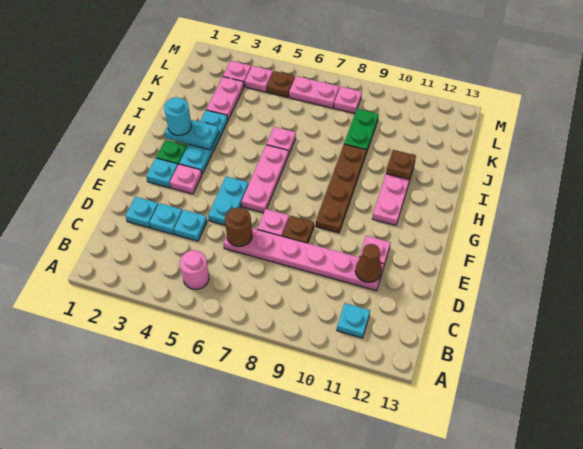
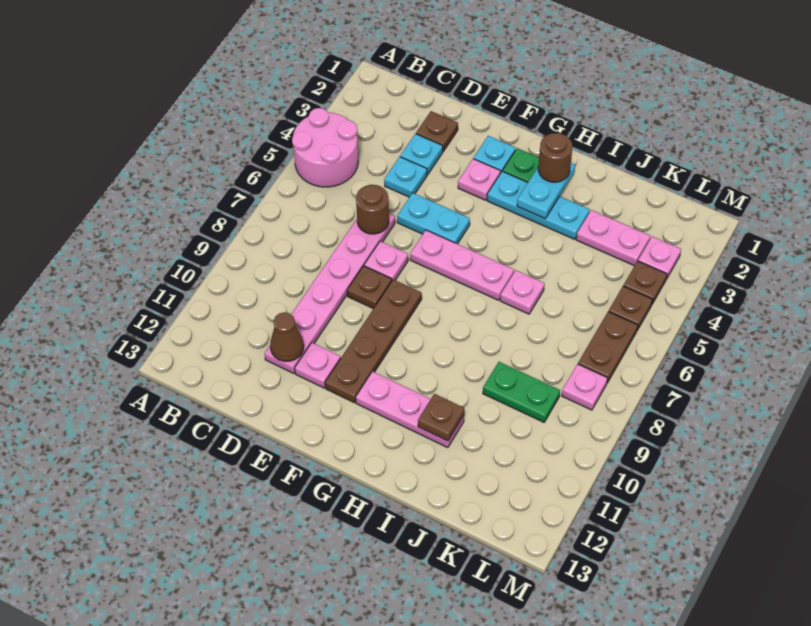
pink round brick B5 level 1 -> pink round brick A4:B5 level 1
cyan plate B11 level 1 -> none
cyan plate D2 level 1 -> brown plate D2 level 1
brown plate F9:I9 level 1 -> brown plate F8:F11 level 1
cyan round brick H2 level 3 -> brown round brick H2 level 3
pink plate L4 level 1 -> brown plate L4 level 1
pink plate L6:L7 level 1 -> brown plate L6:L7 level 1

